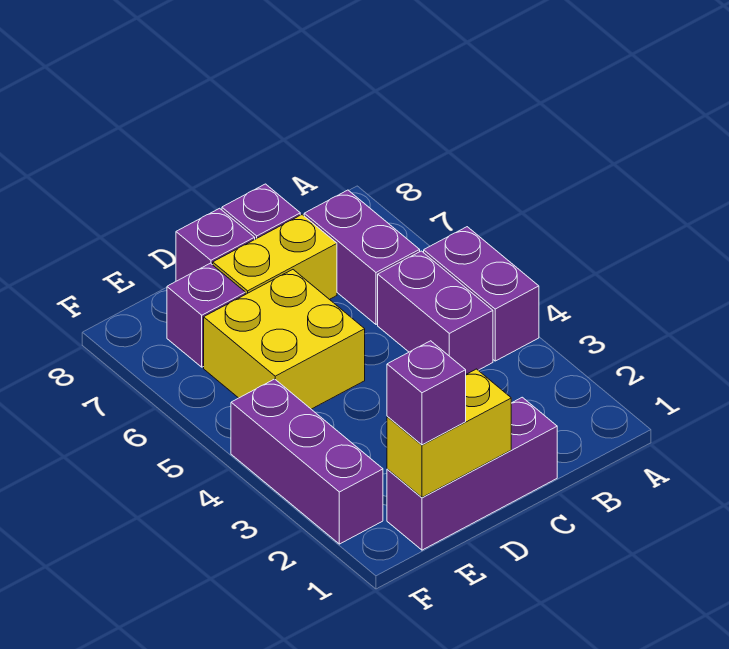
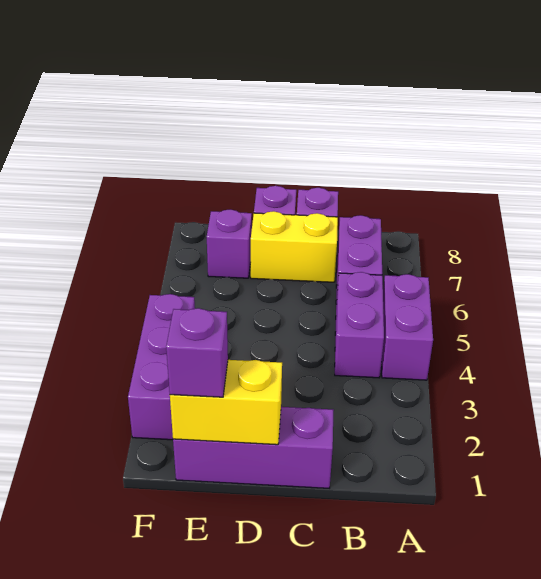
yellow brick D5:E6 level 1 -> none

